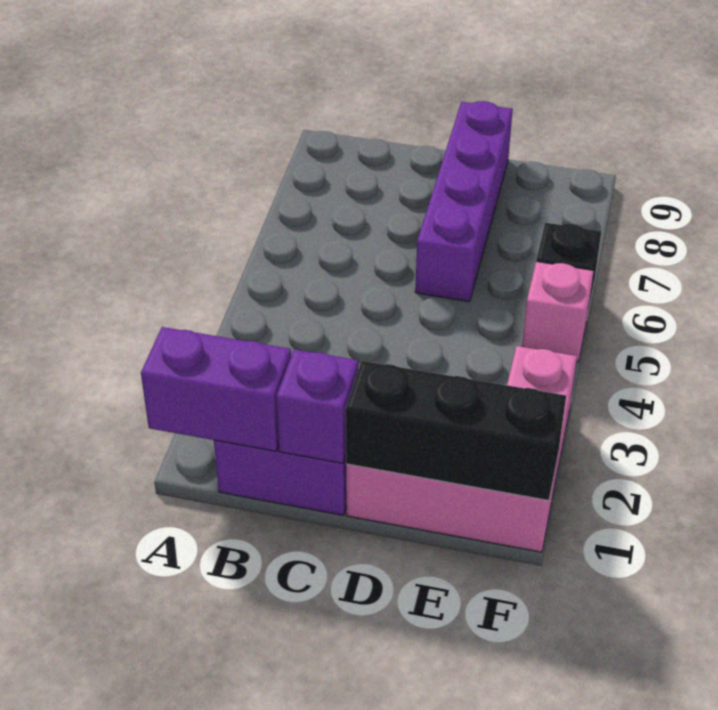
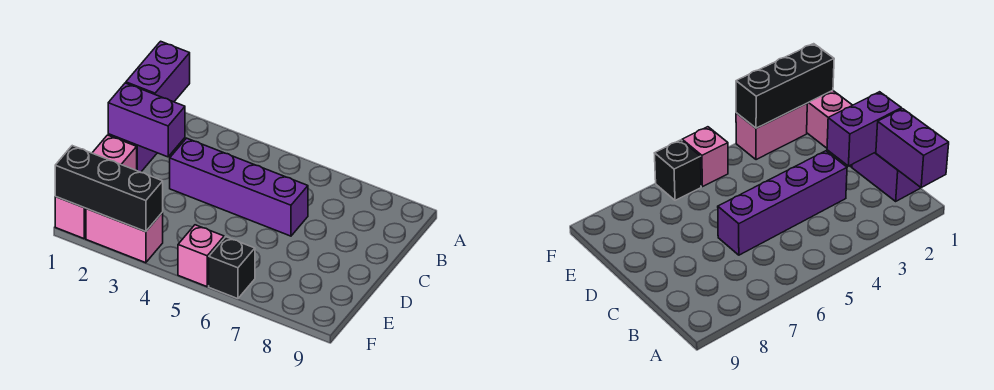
purple brick C1 level 2 -> purple brick C1:C2 level 2
black brick D1:F1 level 2 -> black brick F1:F3 level 2
purple brick D6:D9 level 1 -> purple brick C3:C6 level 1

